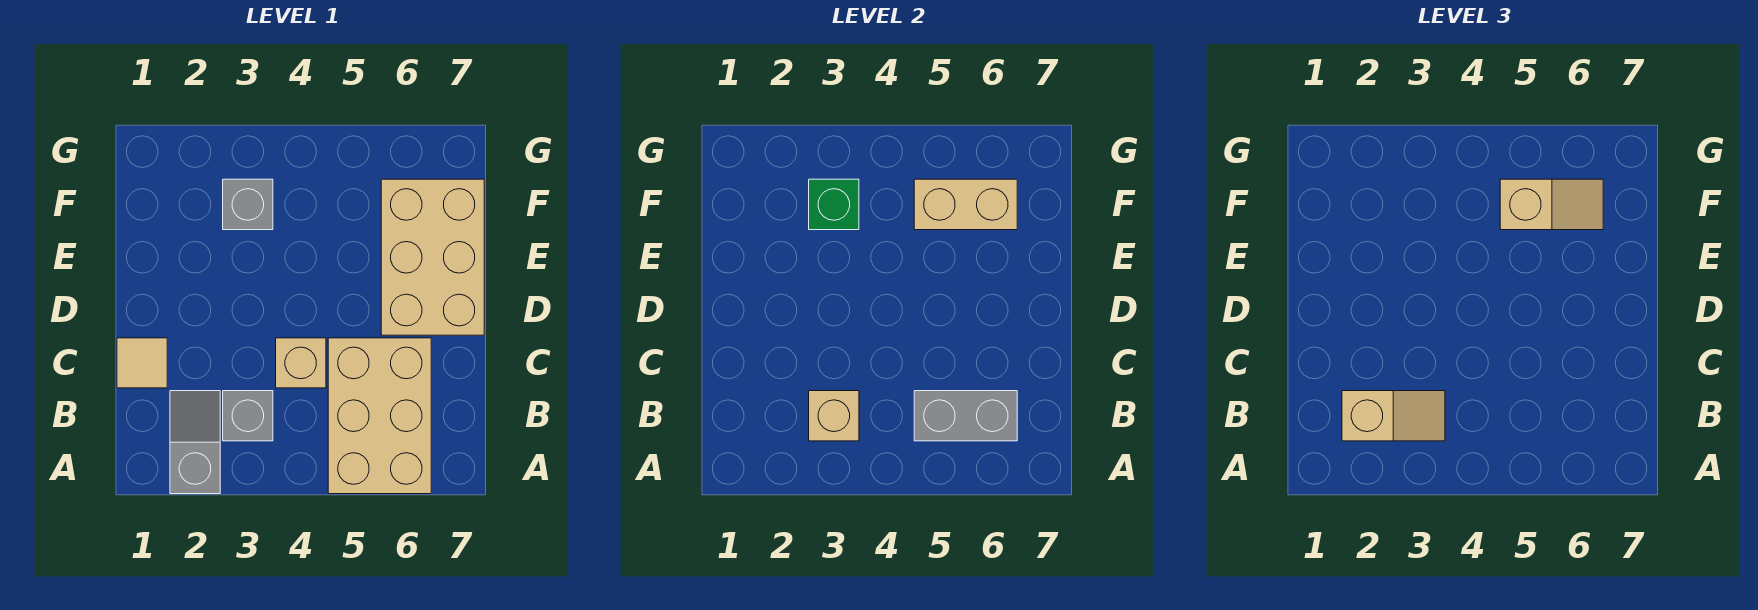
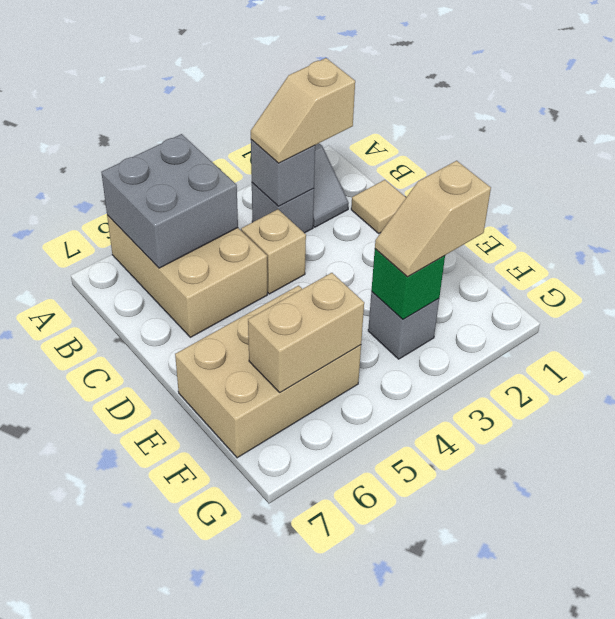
tan brick B3 level 2 -> grey brick B3 level 2
grey brick B5:B6 level 2 -> grey brick A5:B6 level 2
tan brick D6:F7 level 1 -> tan brick E5:F7 level 1
tan slope F5:F6 level 3 top 5 -> tan slope F2:F3 level 3 top 2

